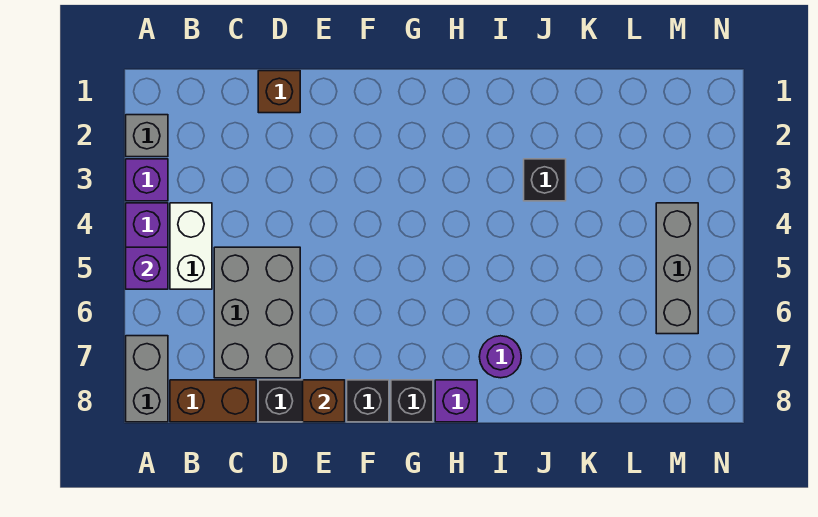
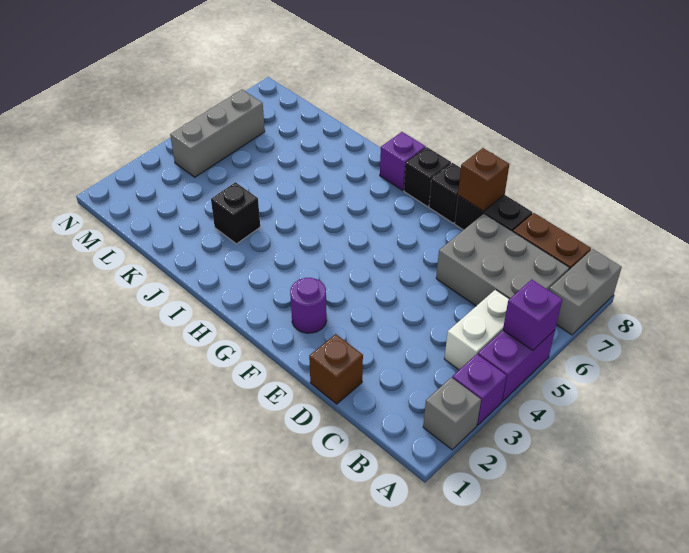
grey brick C5:D7 level 1 -> grey brick B6:D7 level 1
purple round brick I7 level 1 -> purple round brick F2 level 1

